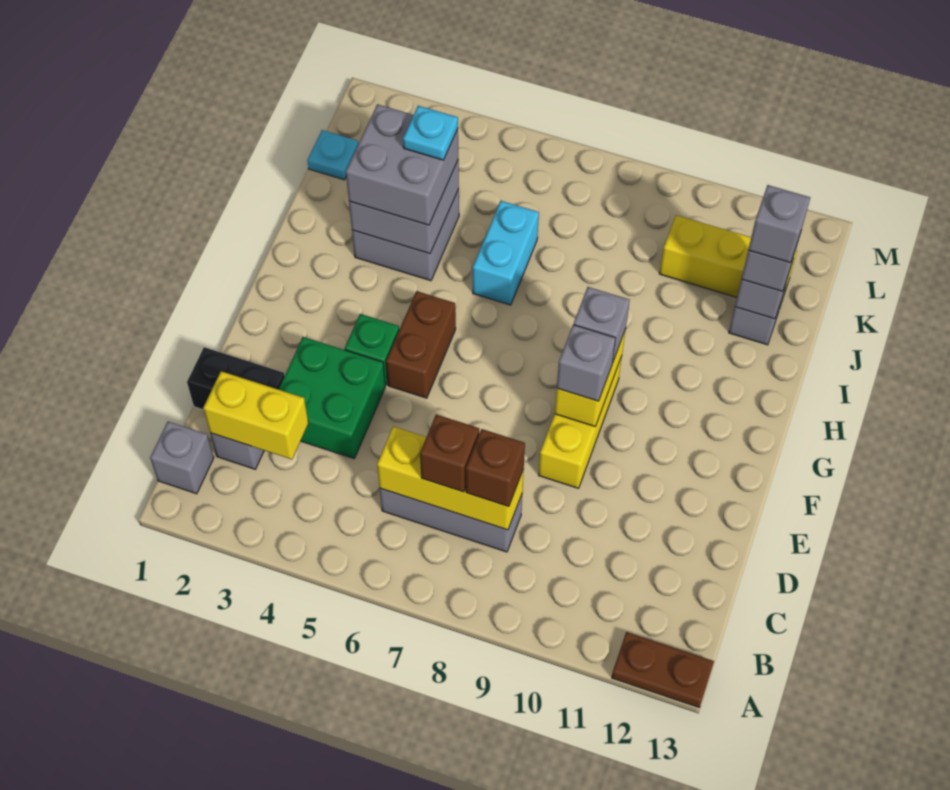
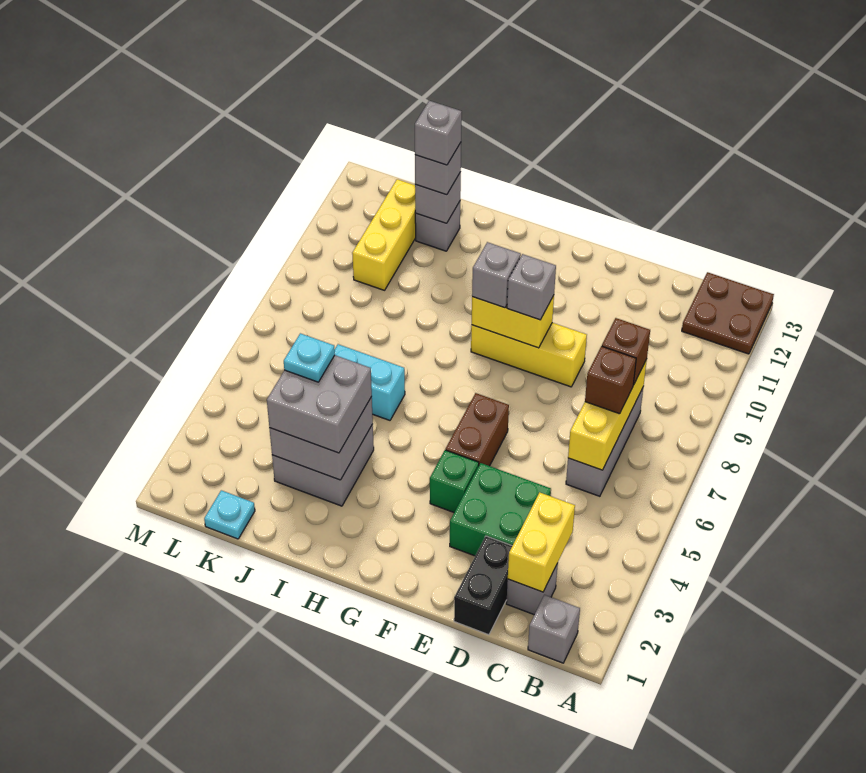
brown plate A12:A13 level 1 -> brown plate A12:B13 level 1
brown brick F5:G5 level 1 -> brown brick F5:F6 level 1

